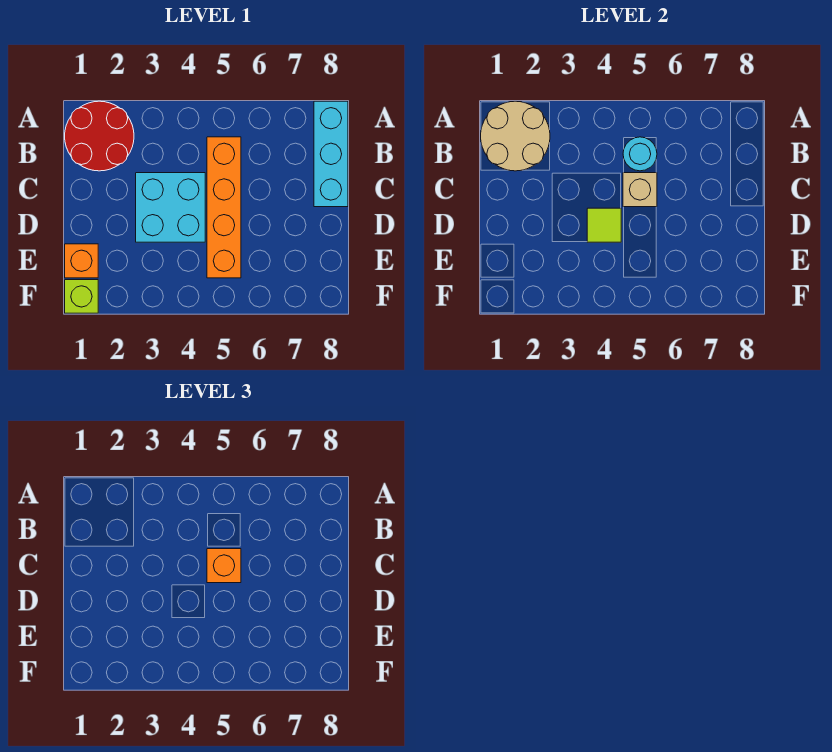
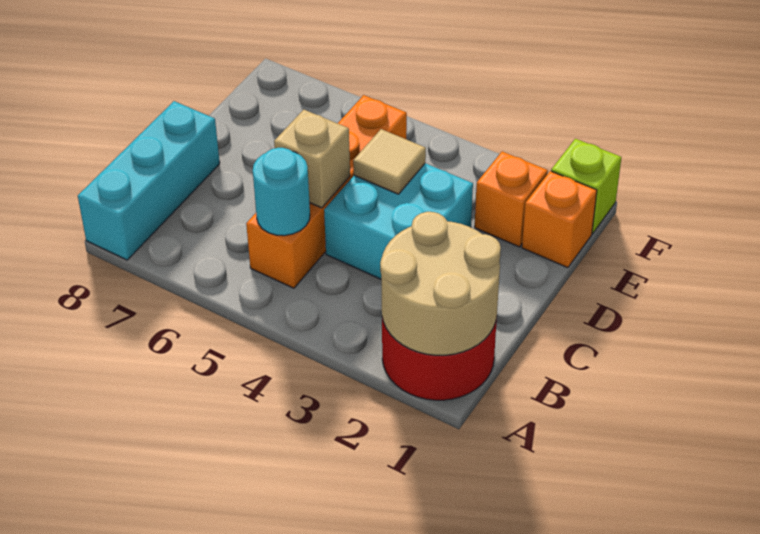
orange brick C5 level 3 -> orange brick E2 level 1
lime tile D4 level 2 -> tan tile D4 level 2

